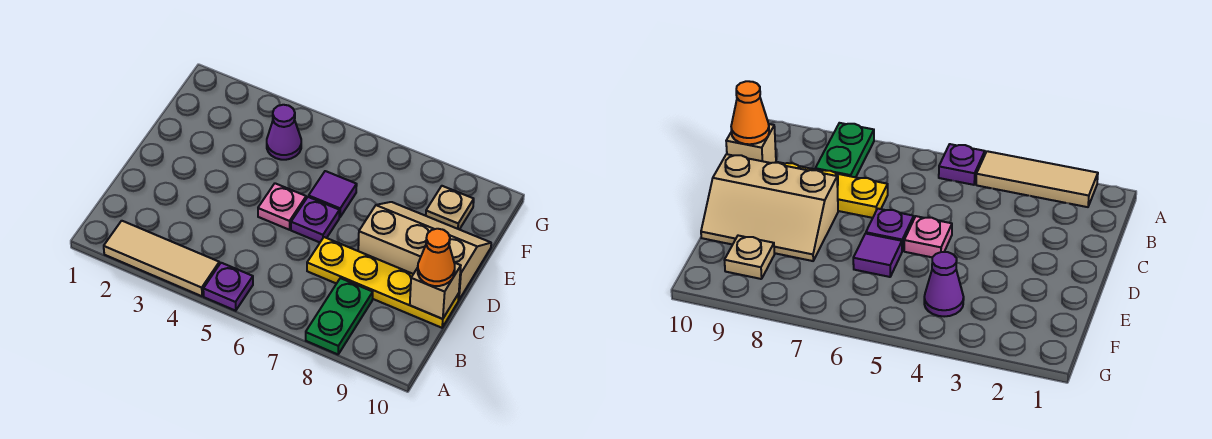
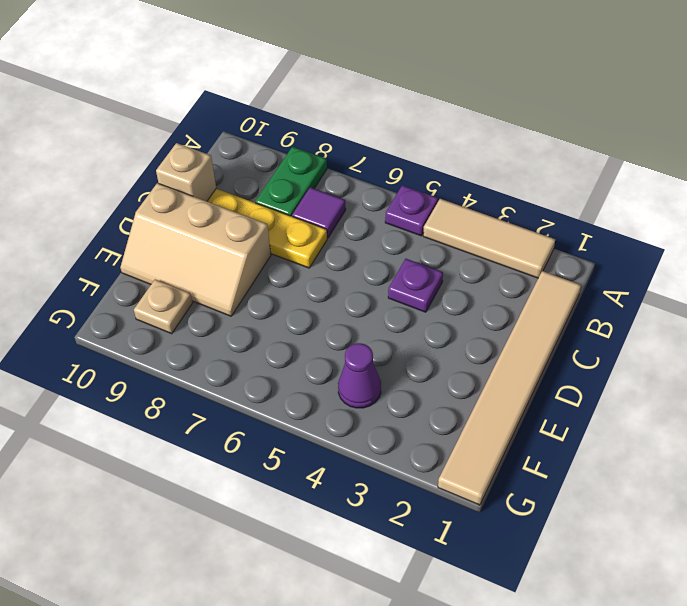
none -> tan tile B1:G1 level 1
orange cone C10 level 3 -> none
pink plate D5 level 1 -> none
purple plate D6 level 1 -> purple plate C4 level 1
purple tile E6 level 1 -> purple tile B7 level 1

